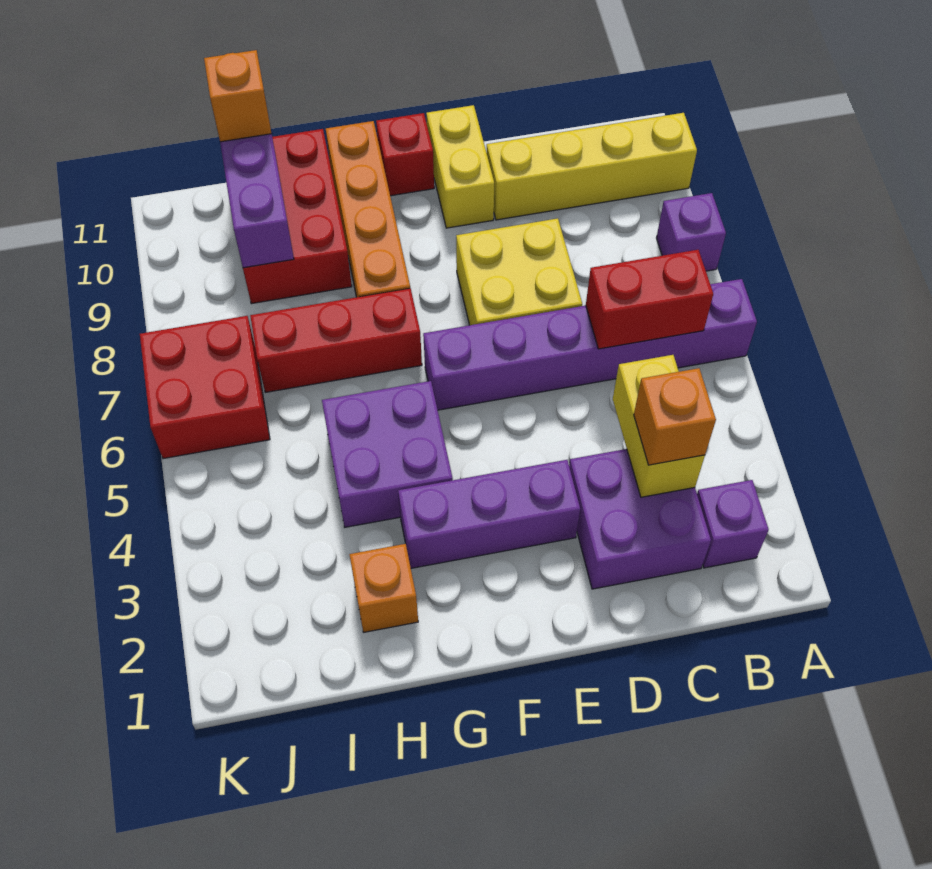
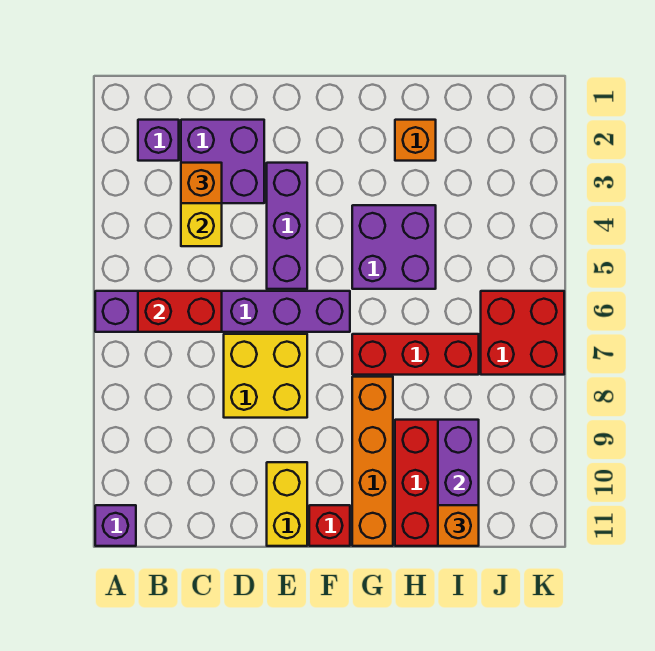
purple brick A8 level 1 -> purple brick A11 level 1
yellow brick A10:D10 level 1 -> none
purple brick E3:G3 level 1 -> purple brick E3:E5 level 1

